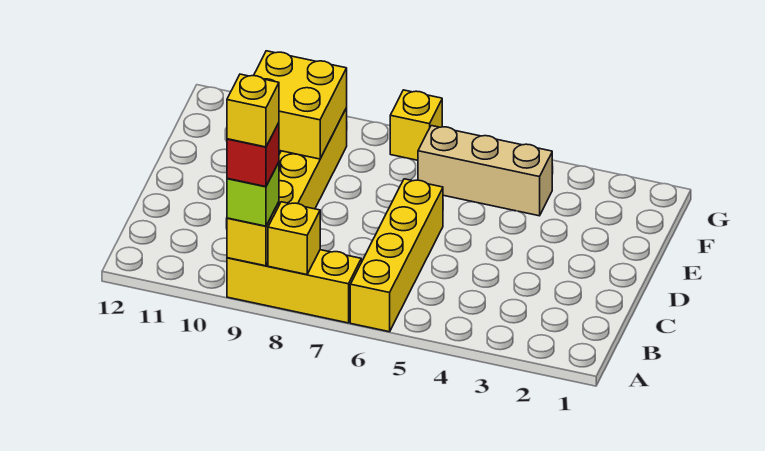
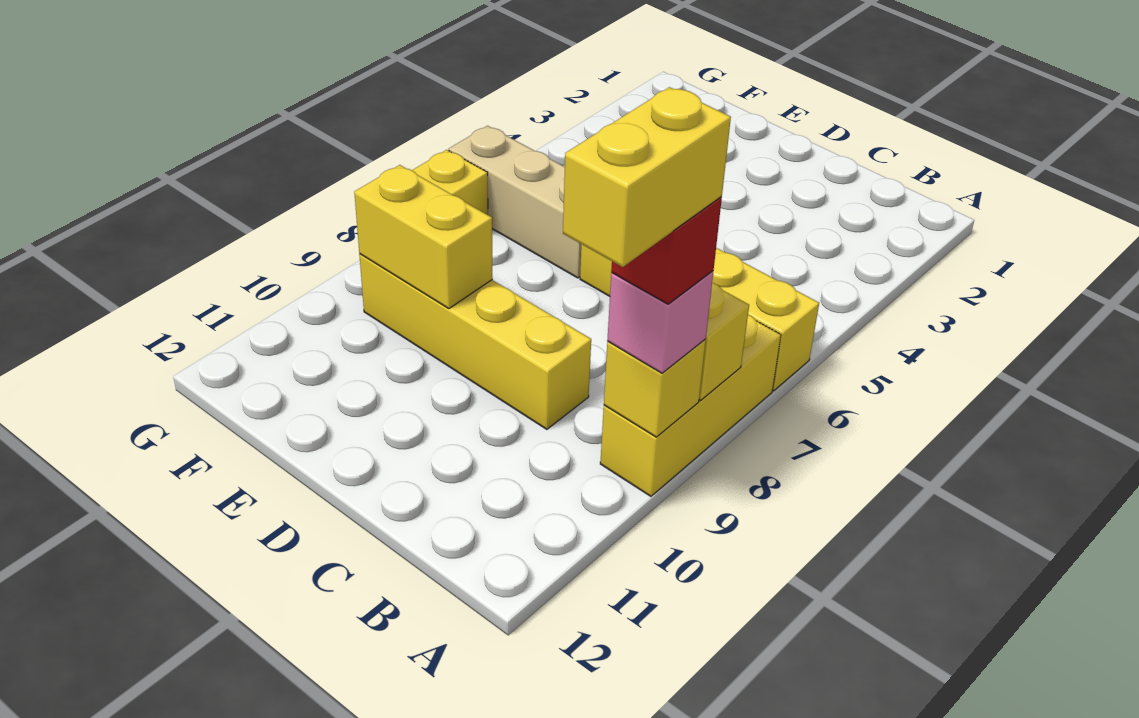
lime brick A9 level 3 -> pink brick A9 level 3
yellow brick A9 level 5 -> yellow brick A9:A10 level 5
yellow brick E9:F10 level 2 -> yellow brick E9:F9 level 2
tan brick F4:F6 level 1 -> tan brick E6:G6 level 1

